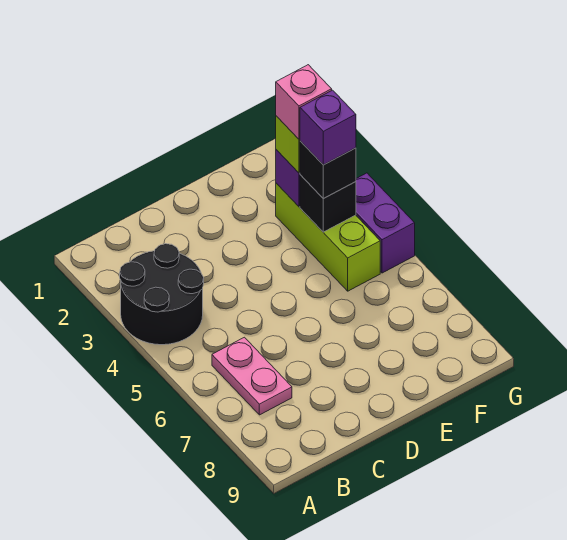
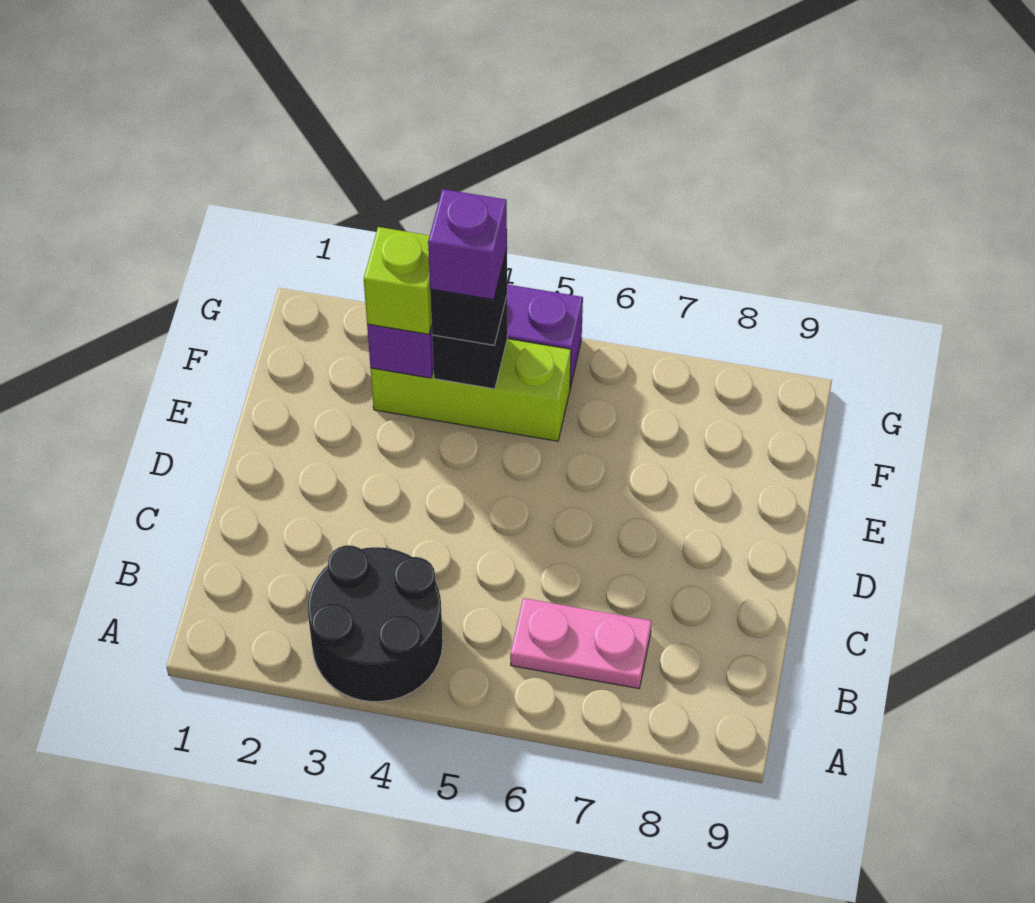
pink brick F3 level 4 -> none

